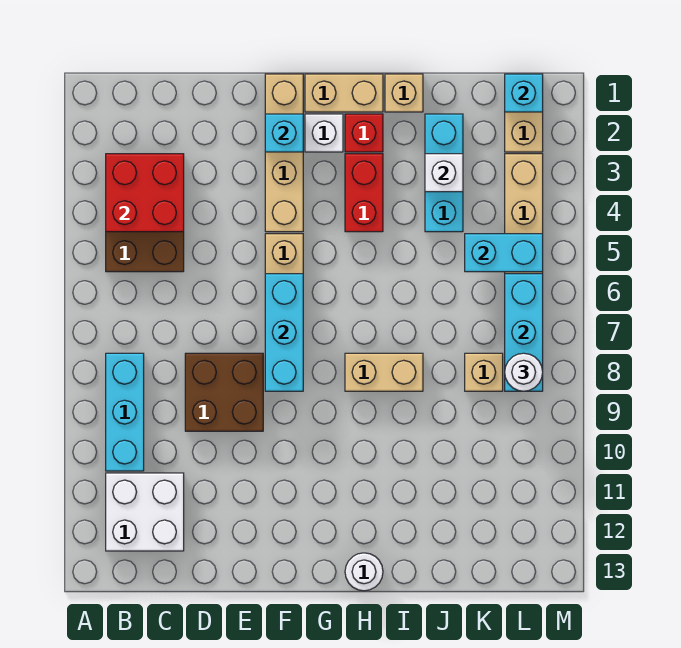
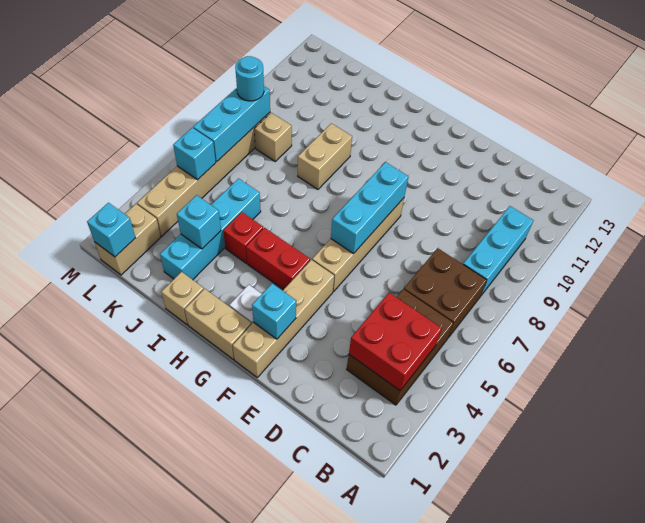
white brick B11:C12 level 1 -> none
brown brick D8:E9 level 1 -> brown brick B6:C7 level 1
red brick H2 level 1 -> red brick I4 level 1
red brick H3:H4 level 1 -> red brick G4:H4 level 1
tan brick H8:I8 level 1 -> tan brick I8:I9 level 1
white round brick H13 level 1 -> none
cyan brick J2:J4 level 1 -> cyan brick J2:J5 level 1
white brick J3 level 2 -> cyan brick J3 level 2
cyan brick K5:L5 level 2 -> cyan brick L5 level 2
white round brick L8 level 3 -> cyan round brick L8 level 3

